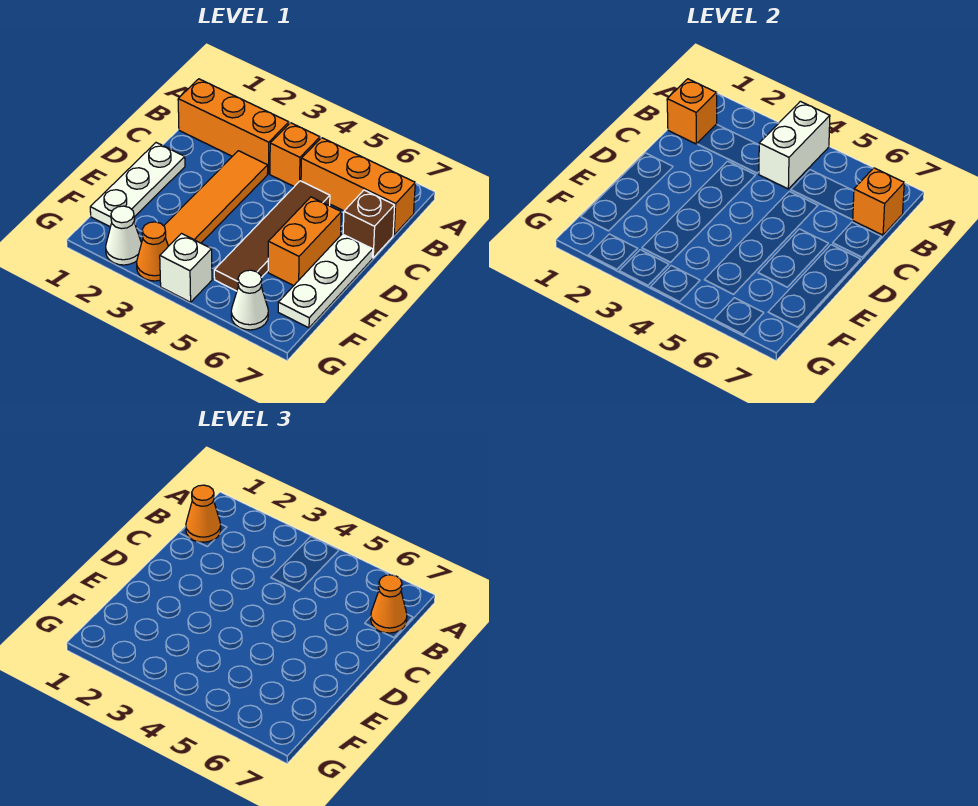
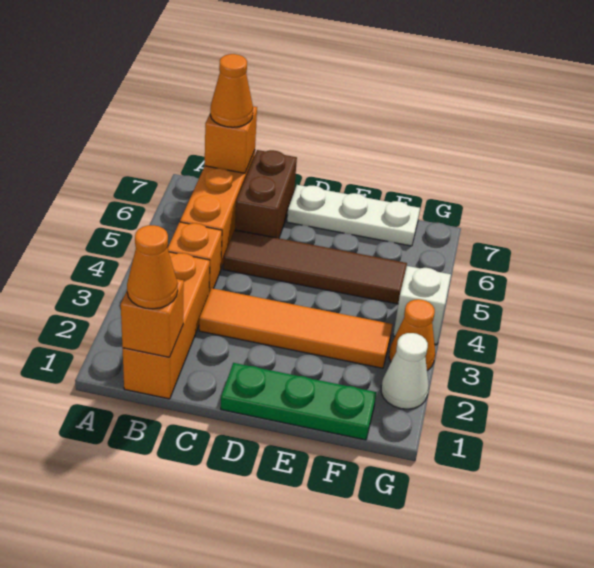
white brick A4:B4 level 2 -> none
brown brick C7 level 1 -> brown brick C6:C7 level 1
white plate D1:F1 level 1 -> green plate D1:F1 level 1
orange brick D6:E6 level 1 -> none
white cone G6 level 1 -> none

